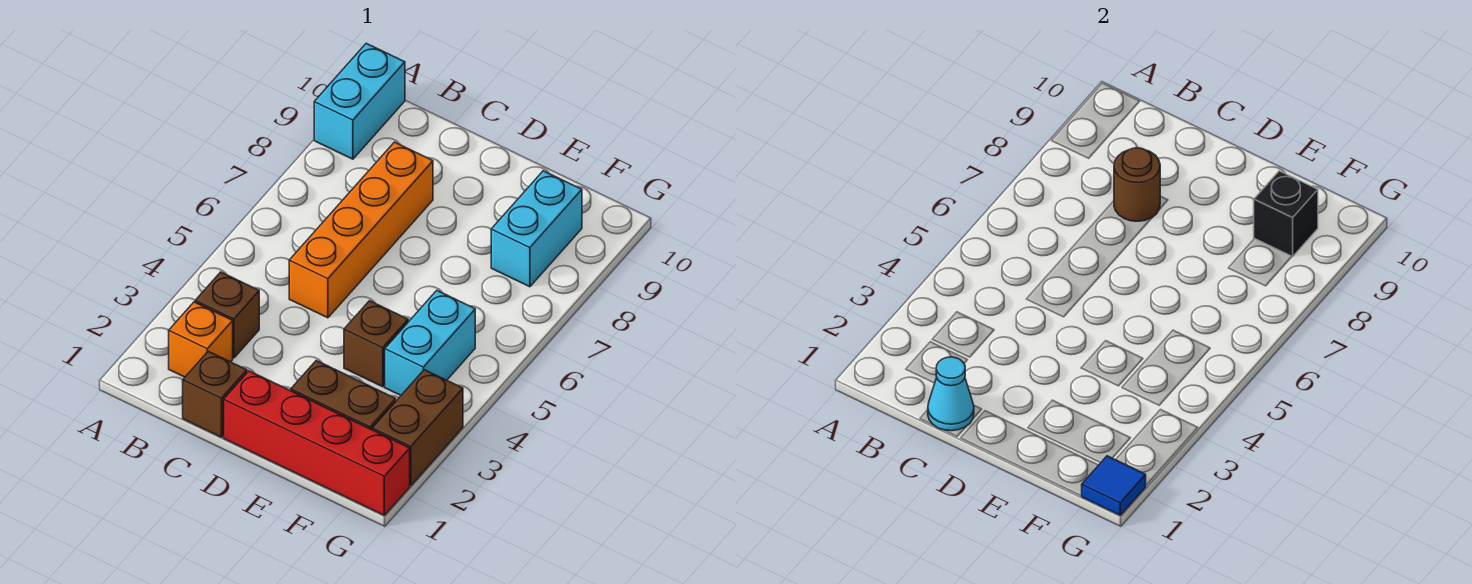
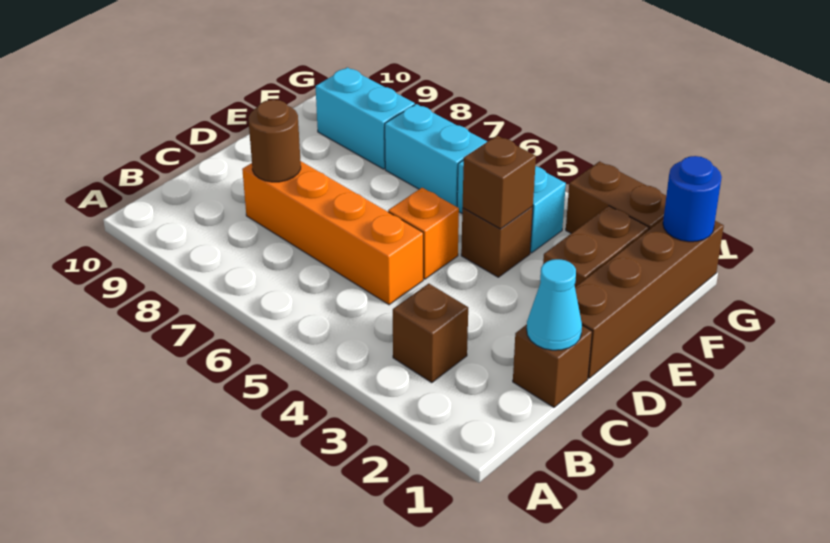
cyan brick A9:A10 level 1 -> cyan brick F6:F7 level 1
orange brick B2 level 1 -> orange brick D5 level 1
red brick D1:G1 level 1 -> brown brick D1:G1 level 1
none -> brown brick E4 level 2
black brick F9 level 2 -> none
blue tile G1 level 2 -> blue round brick G1 level 2

